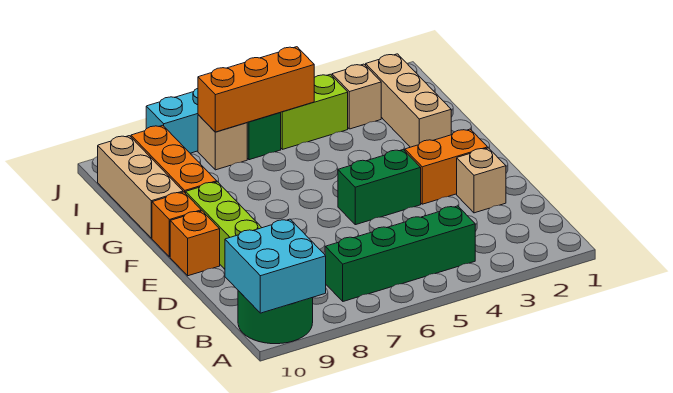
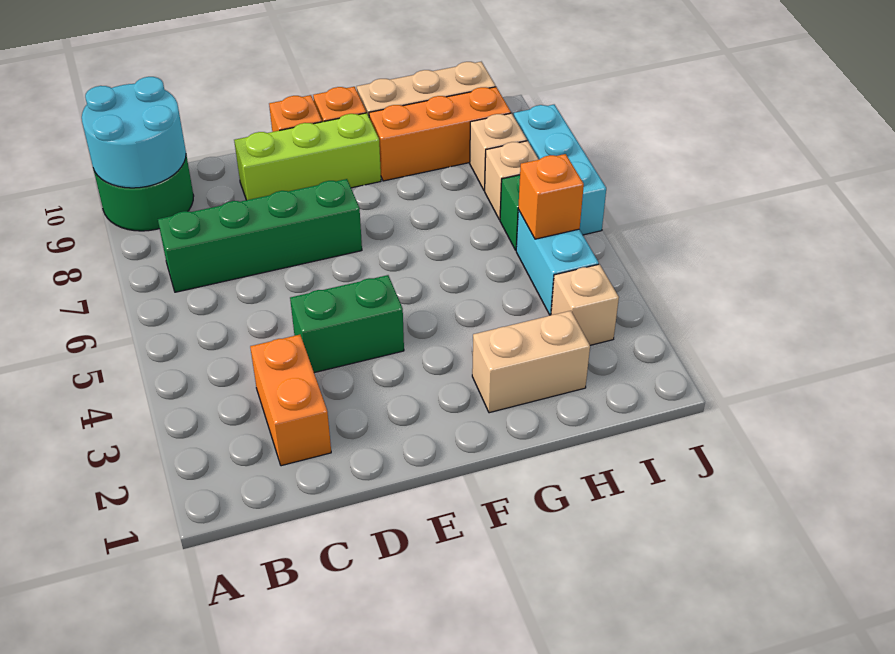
cyan brick A9:B10 level 2 -> cyan round brick A9:B10 level 2
green brick B4:B7 level 1 -> green brick B7:E7 level 1
tan brick D2 level 1 -> tan brick I8 level 1
orange brick E2:E3 level 1 -> orange brick C2:C3 level 1
green brick E4:E5 level 1 -> green brick D4:E4 level 1
tan brick G2:I2 level 1 -> tan brick G2:H2 level 1
lime brick I4:I5 level 1 -> cyan brick I4:I5 level 1
orange brick I5:I7 level 2 -> orange brick I5 level 2

